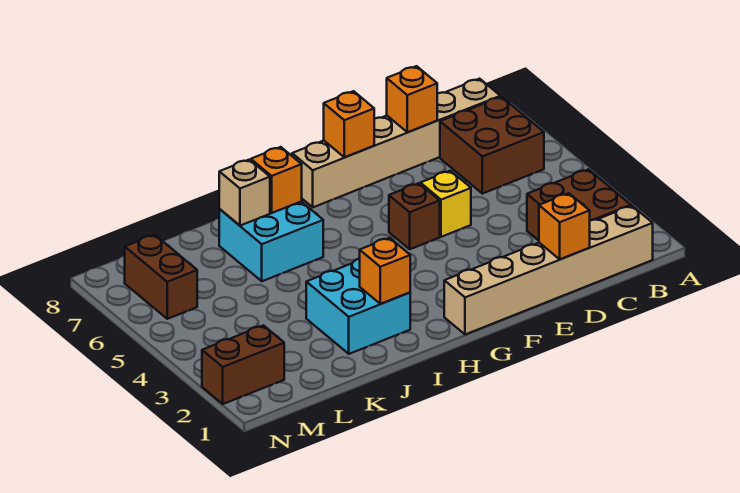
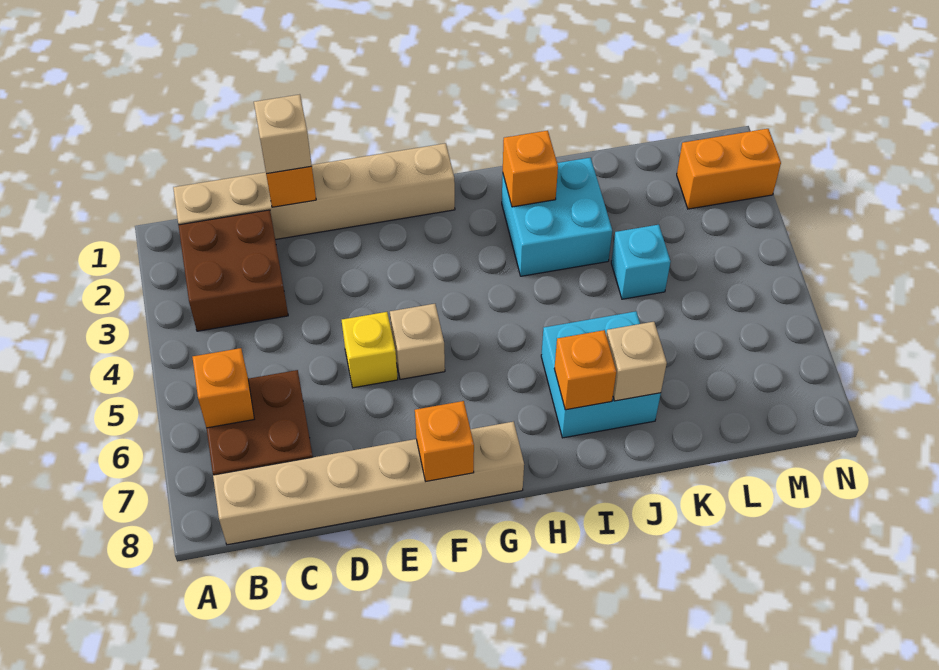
none -> tan brick D1 level 3
orange brick D8 level 2 -> orange brick B6 level 2
brown brick F5 level 1 -> tan brick F5 level 1
none -> cyan brick K4 level 1
brown brick M2:N2 level 1 -> orange brick M2:N2 level 1
brown brick M6:M7 level 1 -> none

